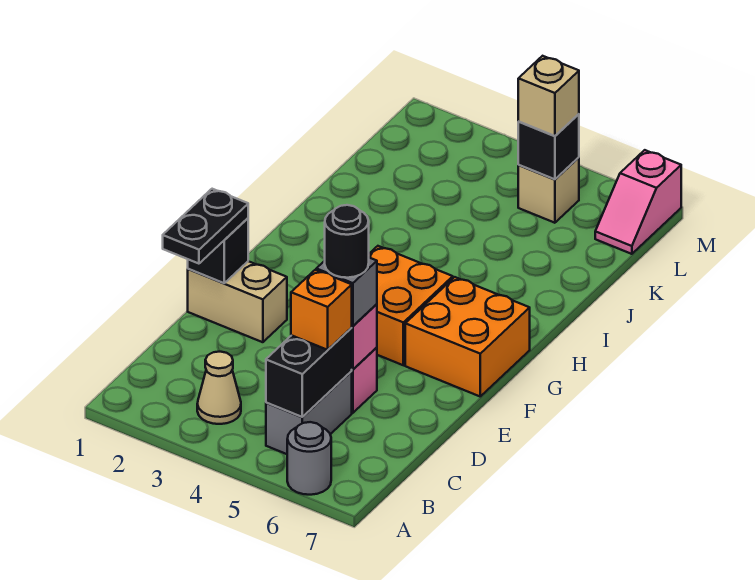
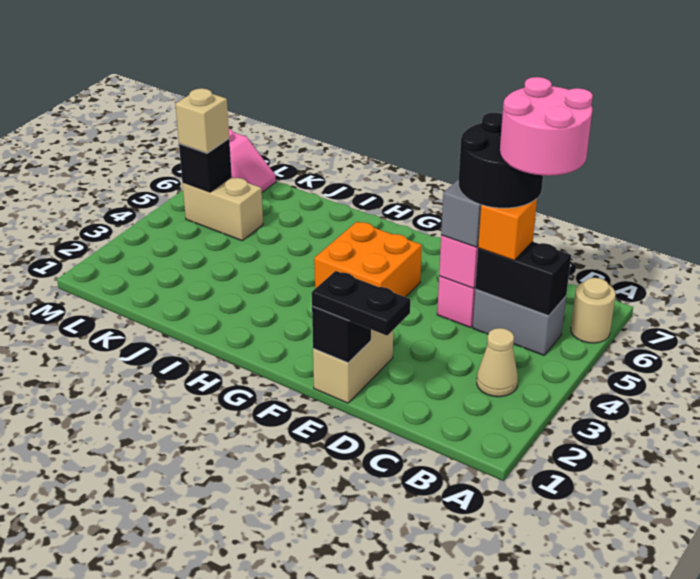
grey round brick A6 level 1 -> tan round brick A6 level 1
none -> pink round brick B5:C6 level 5
black round brick D5 level 4 -> black round brick C5:D6 level 4
orange brick F6:G7 level 1 -> none
tan brick L5 level 1 -> tan brick K5:L5 level 1

